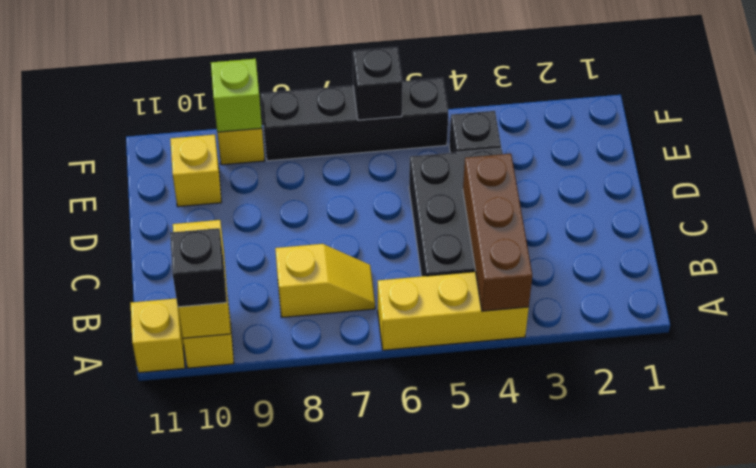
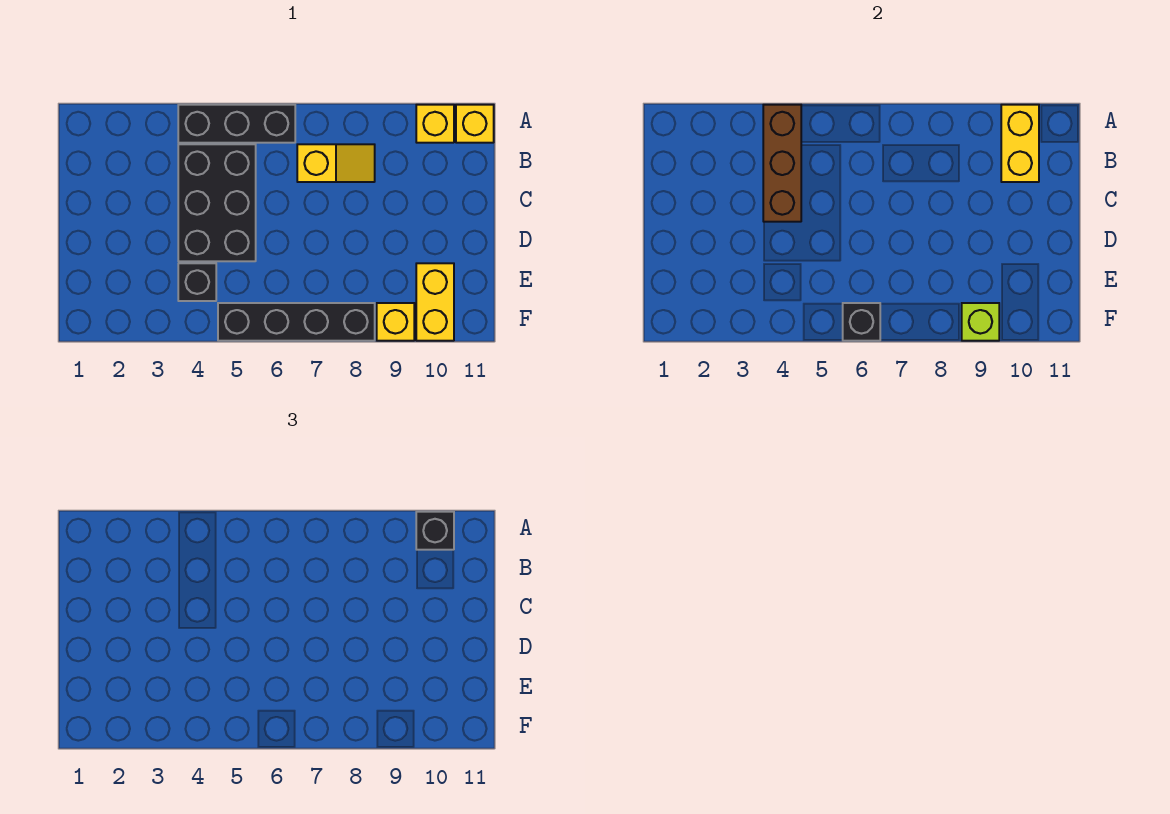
yellow brick A4:A6 level 1 -> black brick A4:A6 level 1
yellow slope B7:B8 level 1 top 8 -> yellow slope B7:B8 level 1 top 7
yellow brick E10 level 1 -> yellow brick E10:F10 level 1

